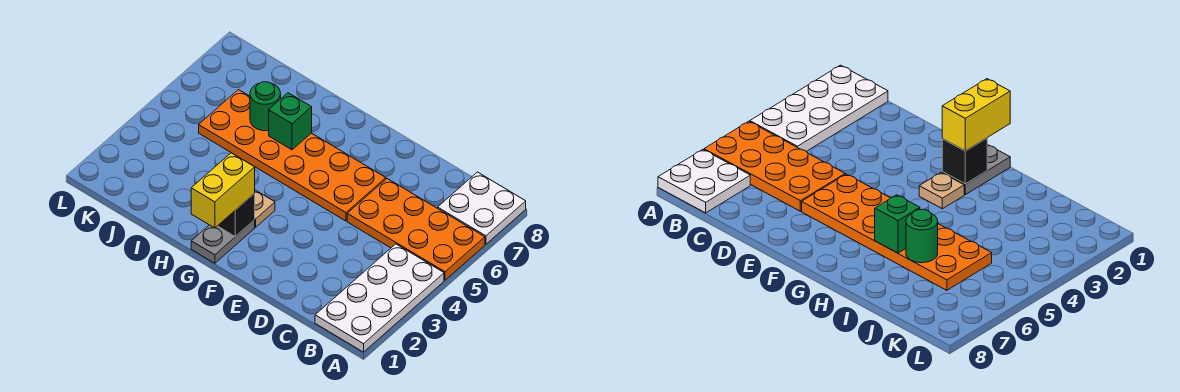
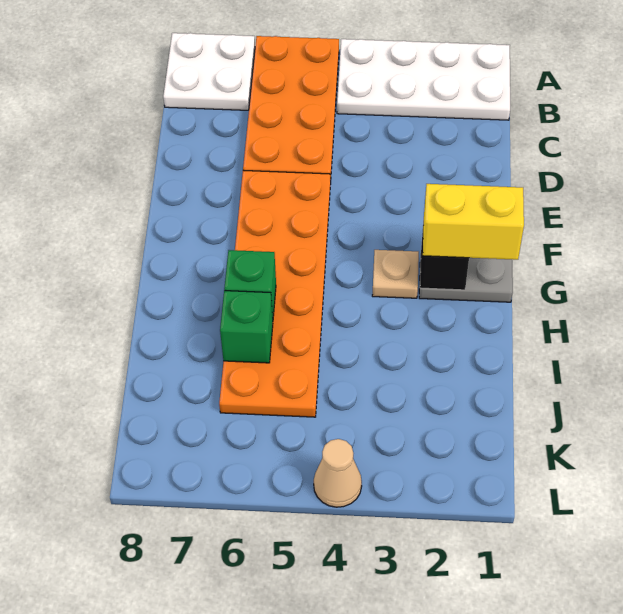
green round brick I6 level 2 -> green brick I6 level 2
none -> tan cone L4 level 1

